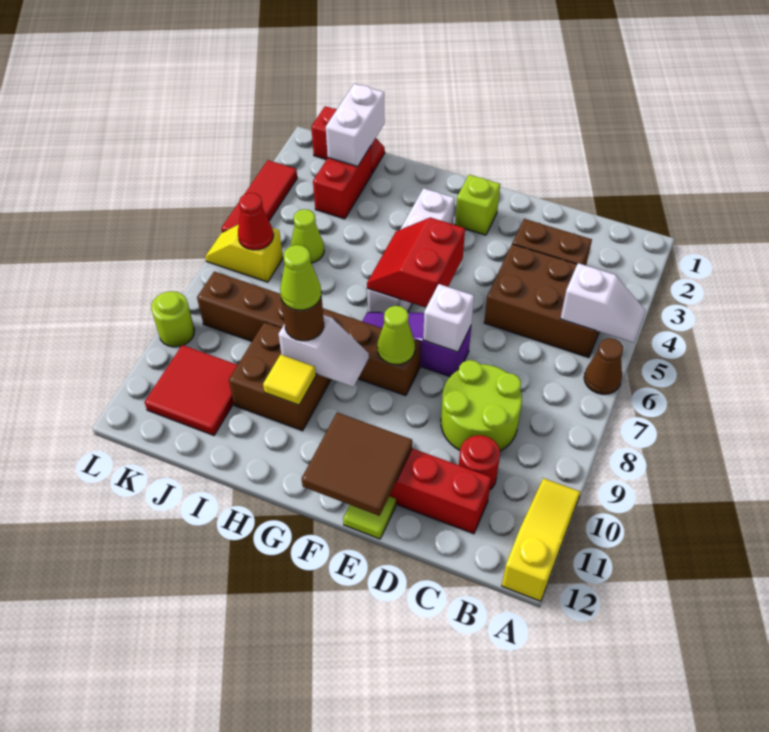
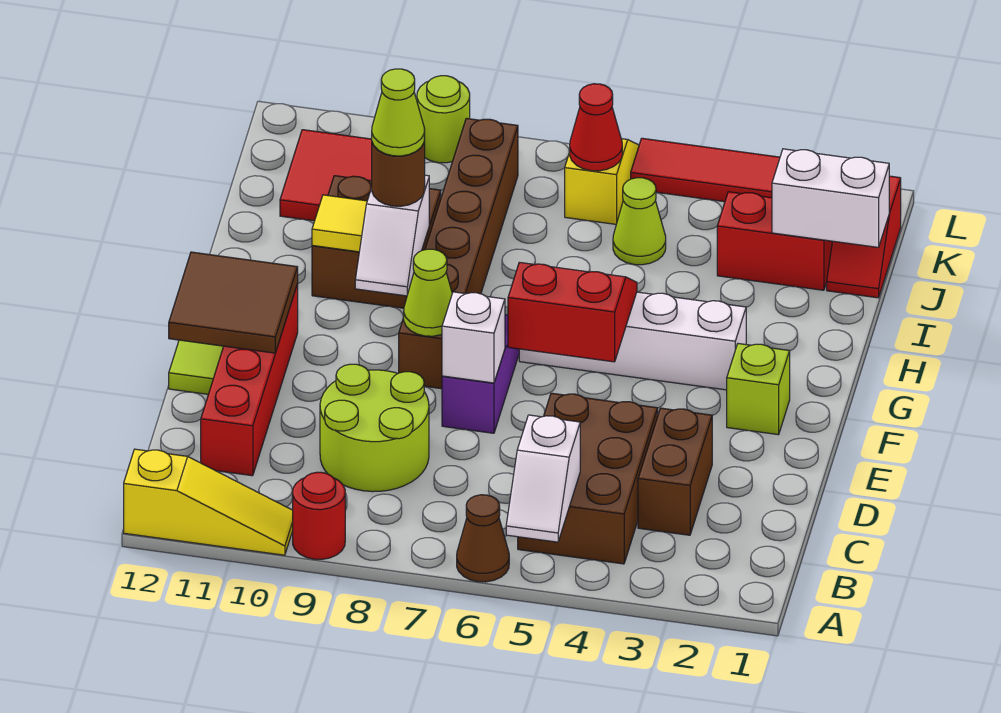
red round brick C10 level 1 -> red round brick A9 level 1

